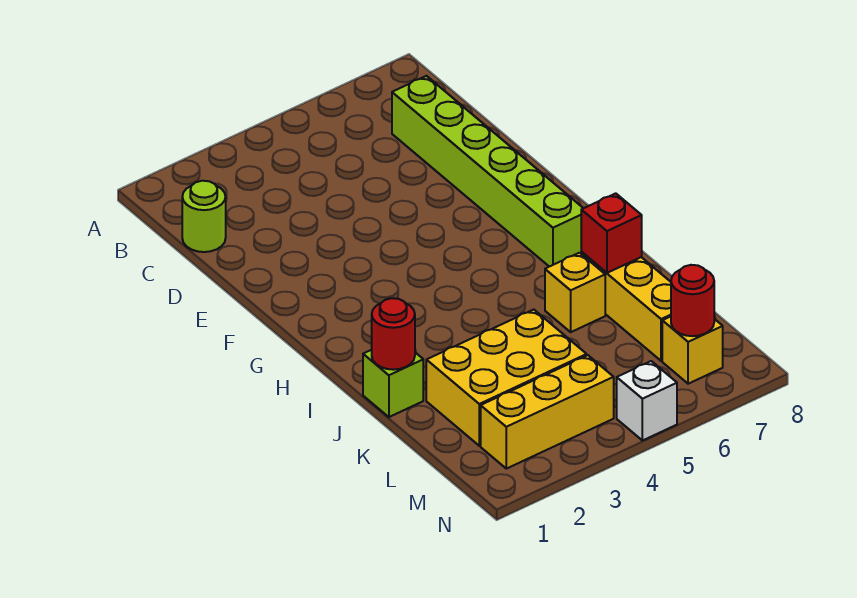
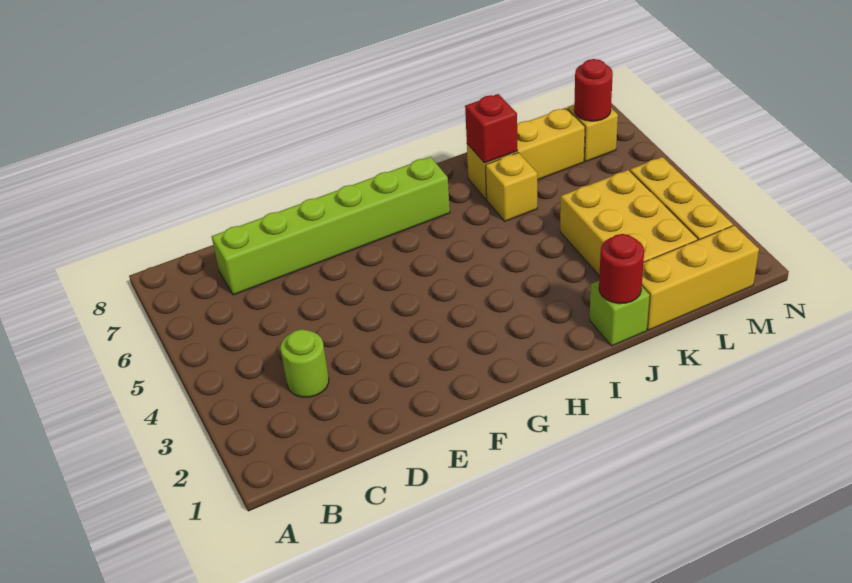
lime round brick C1 level 1 -> lime round brick C3 level 1
none -> yellow brick K1:M1 level 1
white brick N5 level 1 -> none

